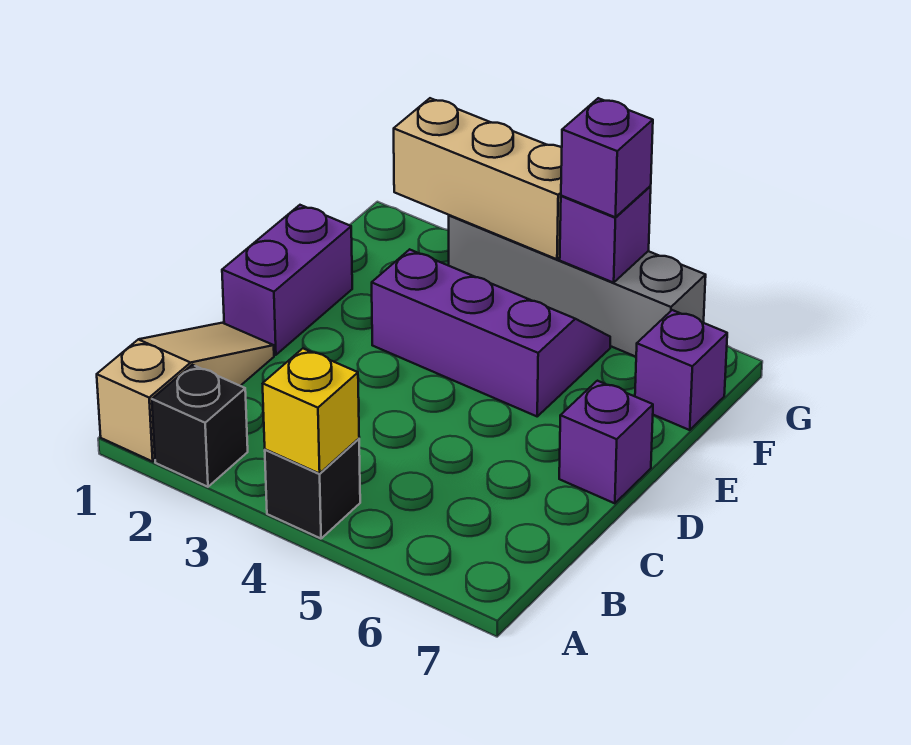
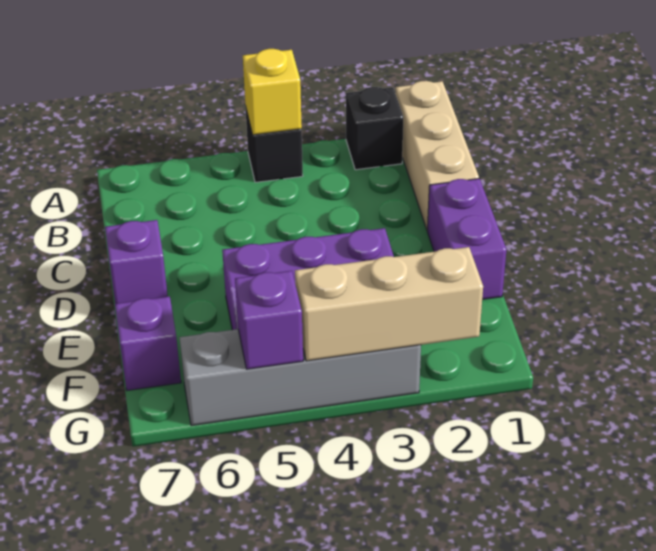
tan slope A1:C1 level 1 top A -> tan brick A1:C1 level 1
purple brick G5 level 3 -> none

